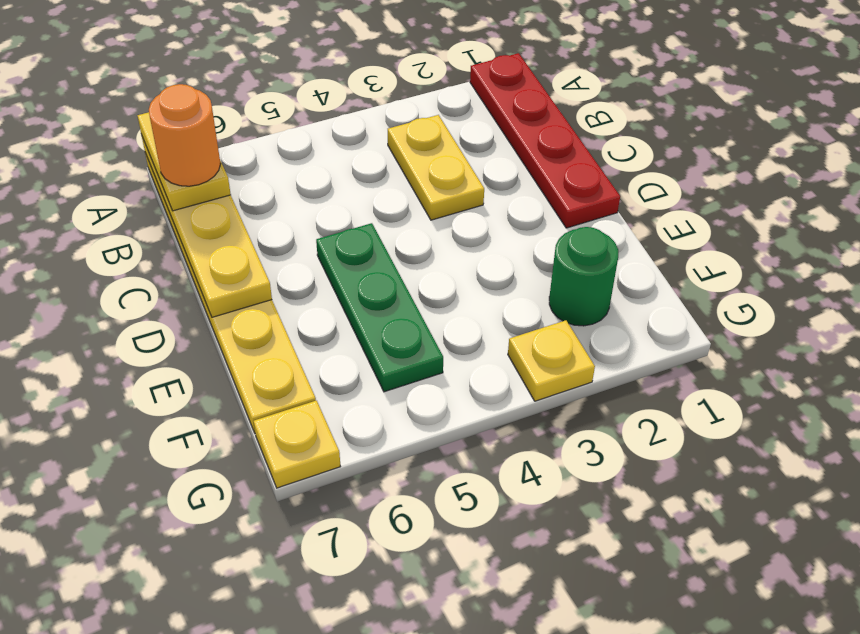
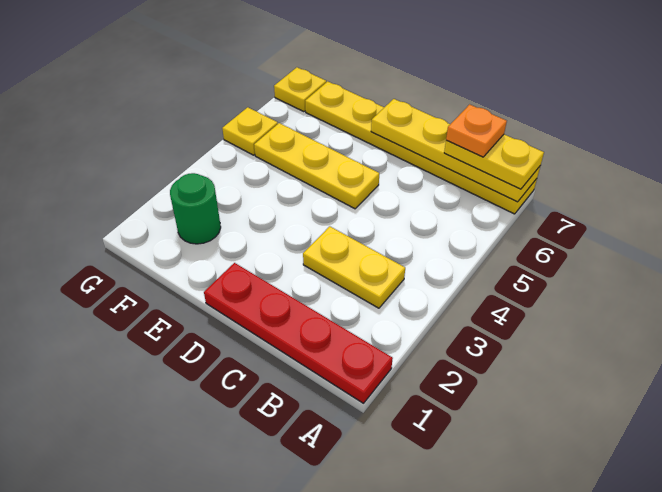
orange round brick B7 level 4 -> orange plate B7 level 4
green plate D5:F5 level 1 -> yellow plate D5:F5 level 1
yellow plate G3 level 1 -> yellow plate G5 level 1

